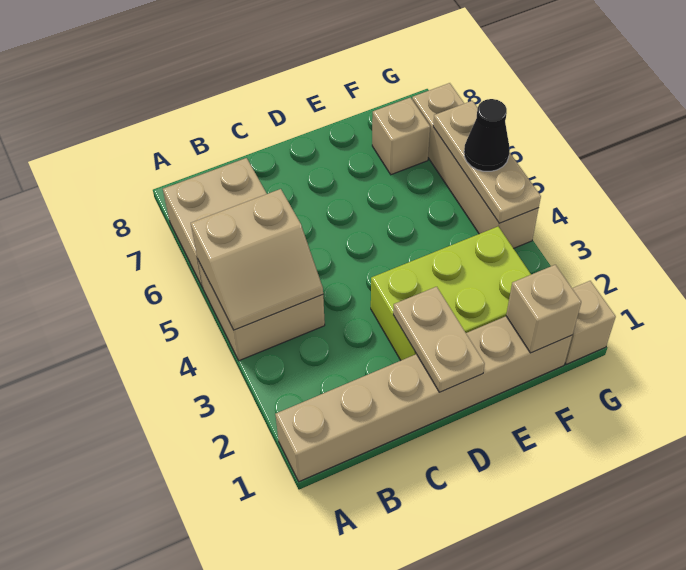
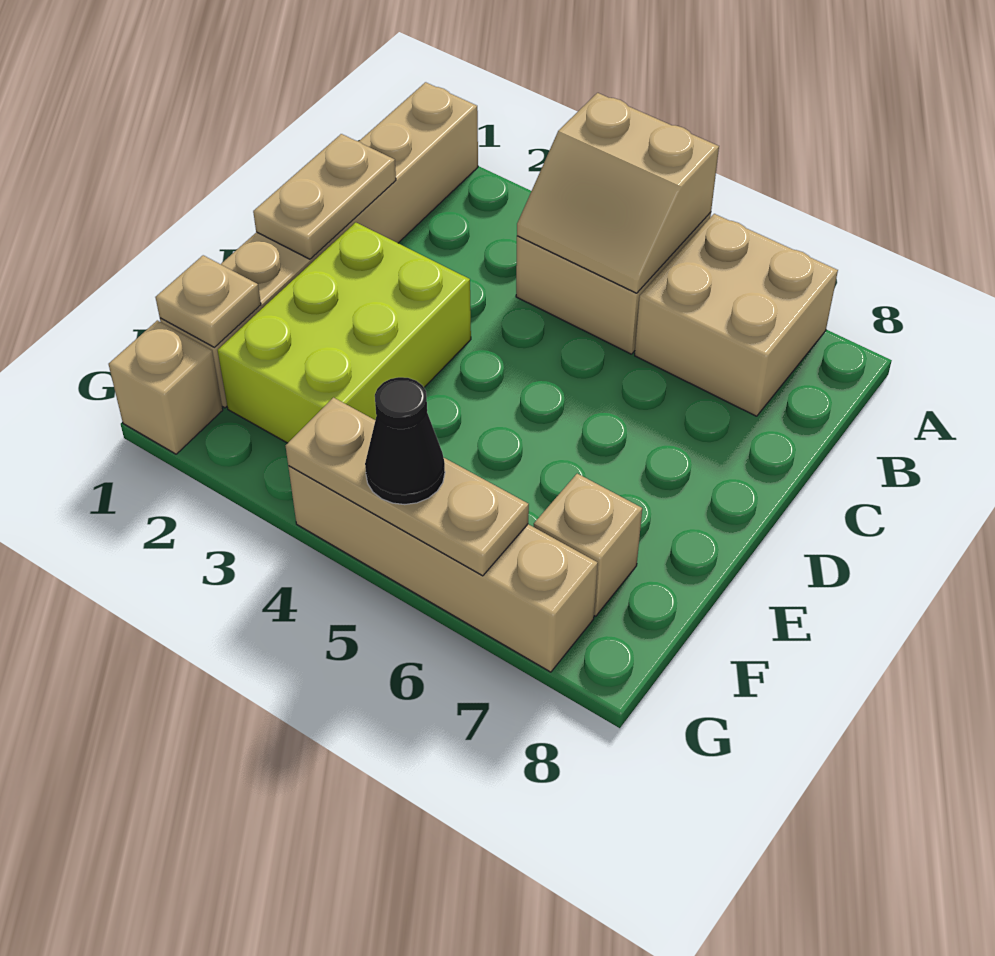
tan slope A4:B5 level 2 top 5 -> tan slope A4:B5 level 2 top A
tan plate D1:D2 level 2 -> tan plate C1:D1 level 2
tan brick F1 level 2 -> tan plate F1 level 2

